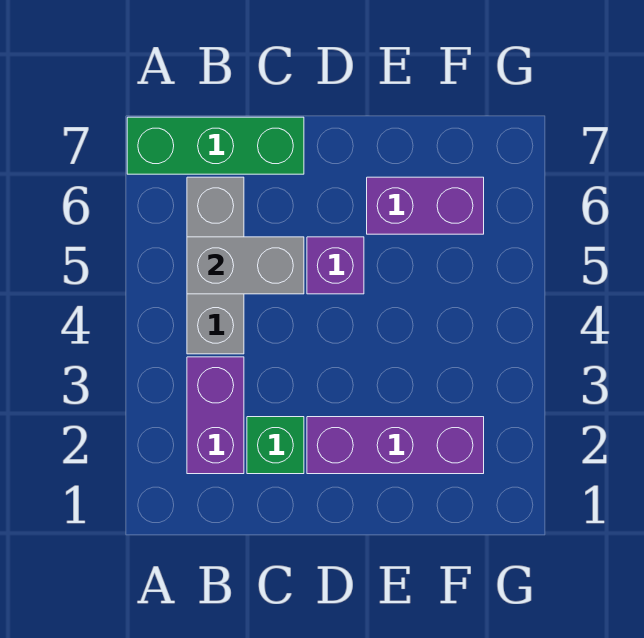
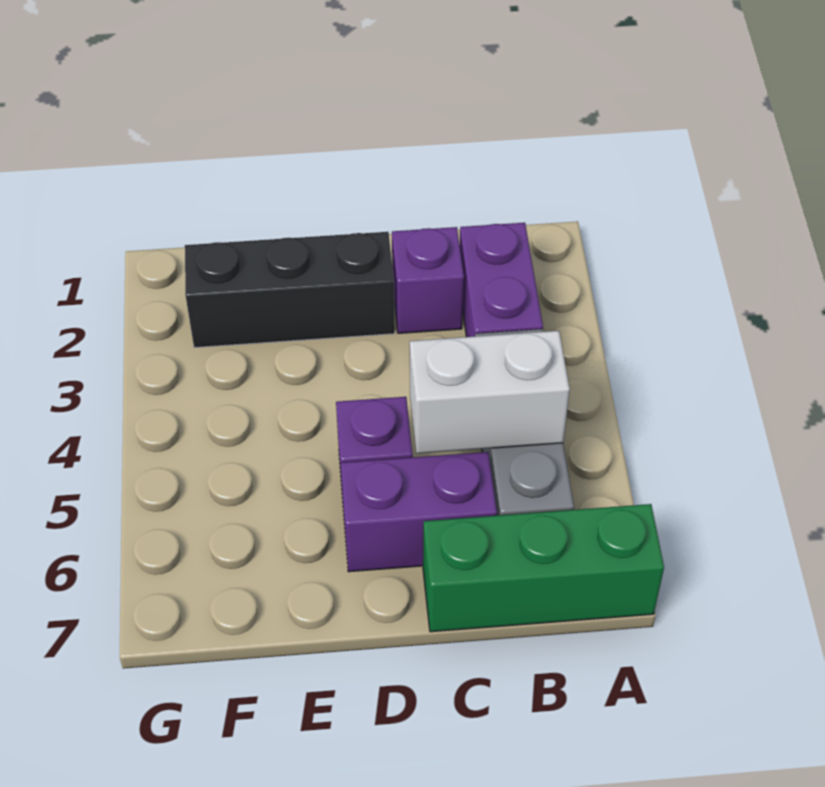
grey brick B5:C5 level 2 -> white brick B5:C5 level 2
green brick C2 level 1 -> purple brick C2 level 1
purple brick D2:F2 level 1 -> black brick D2:F2 level 1
purple brick E6:F6 level 1 -> purple brick C6:D6 level 1

